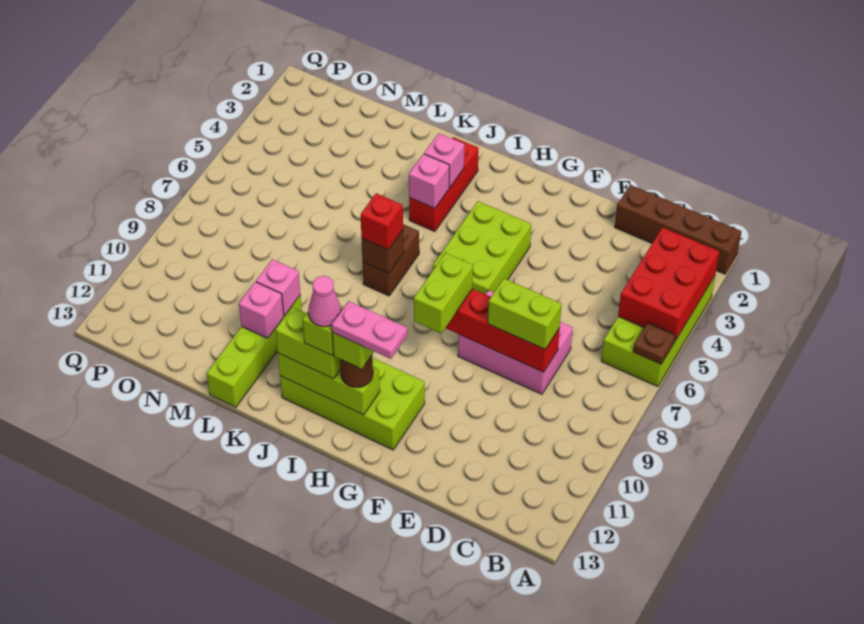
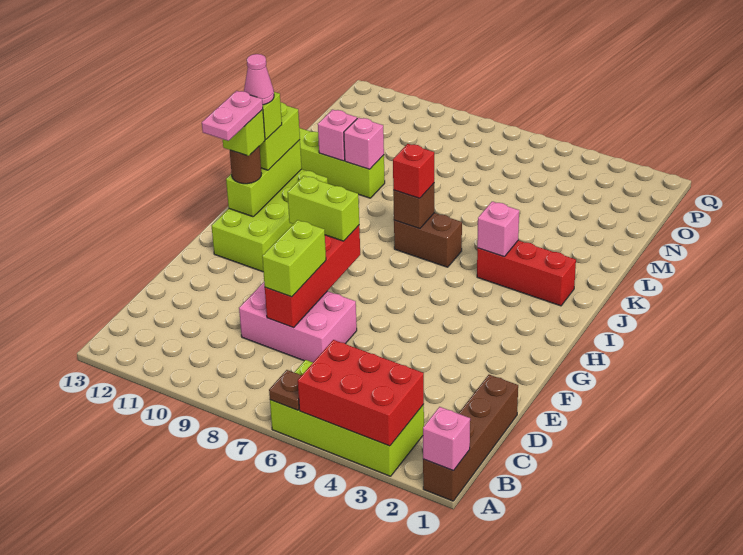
pink brick D7:F8 level 1 -> pink brick D7:E9 level 1
lime brick G4:H6 level 1 -> none
pink brick J3 level 2 -> pink brick A1 level 2

